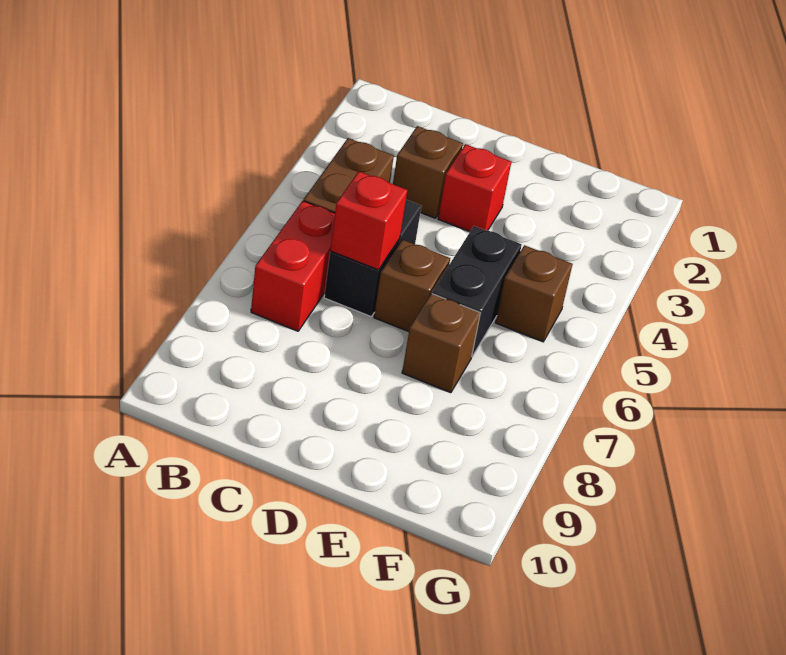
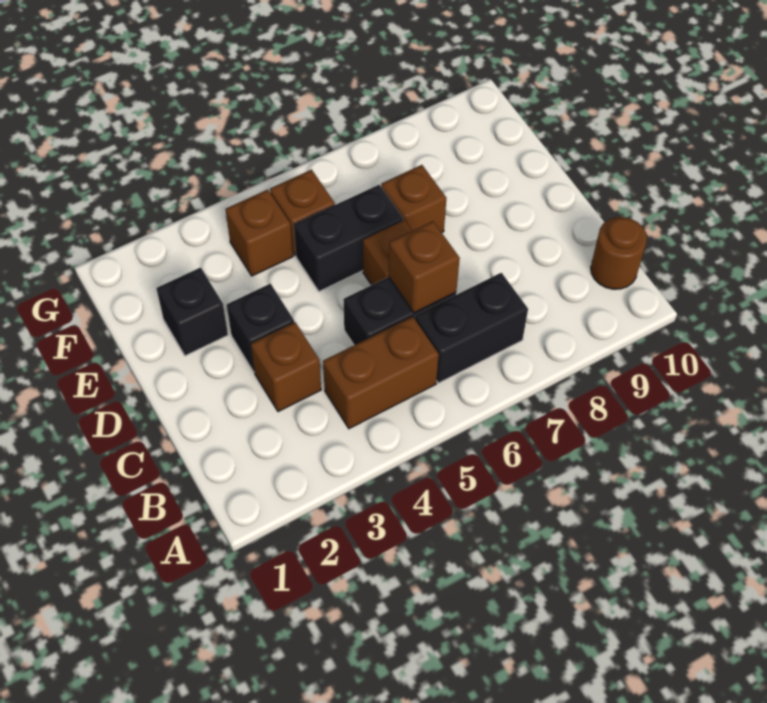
red brick B6:B7 level 1 -> black brick B6:B7 level 1
none -> brown round brick B10 level 1
red brick C6 level 2 -> brown brick C6 level 2
red brick D3 level 1 -> black brick D3 level 1
none -> black brick E2 level 1
none -> brown brick F4 level 1

